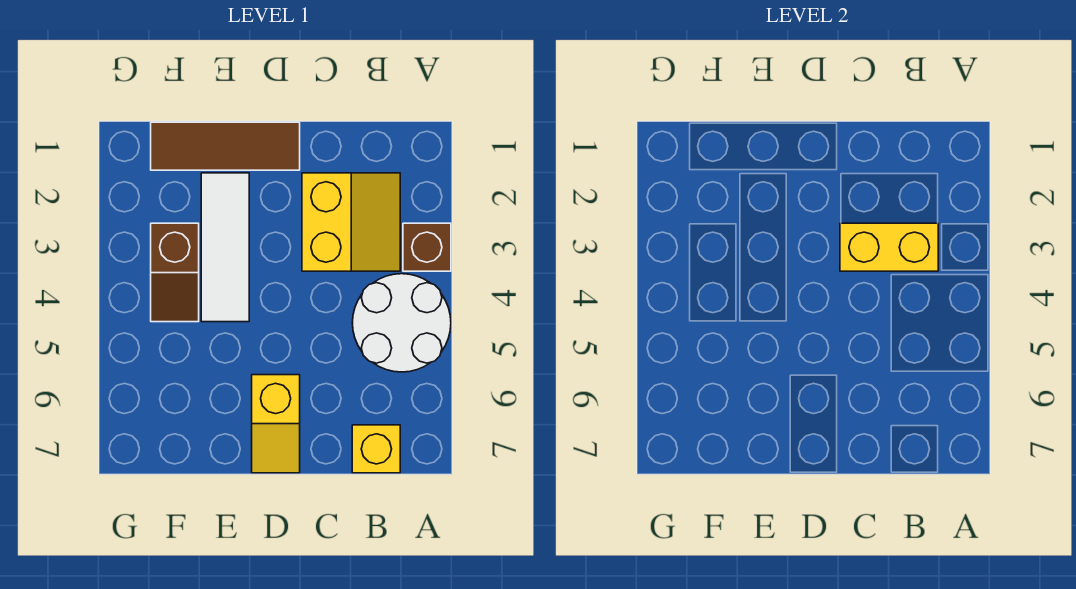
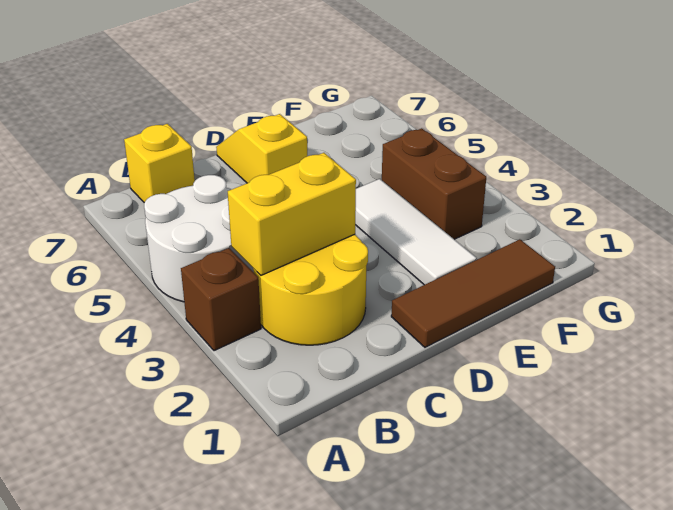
yellow slope B2:C3 level 1 top C -> yellow round brick B2:C3 level 1
brown slope F3:F4 level 1 top 3 -> brown brick F3:F4 level 1

